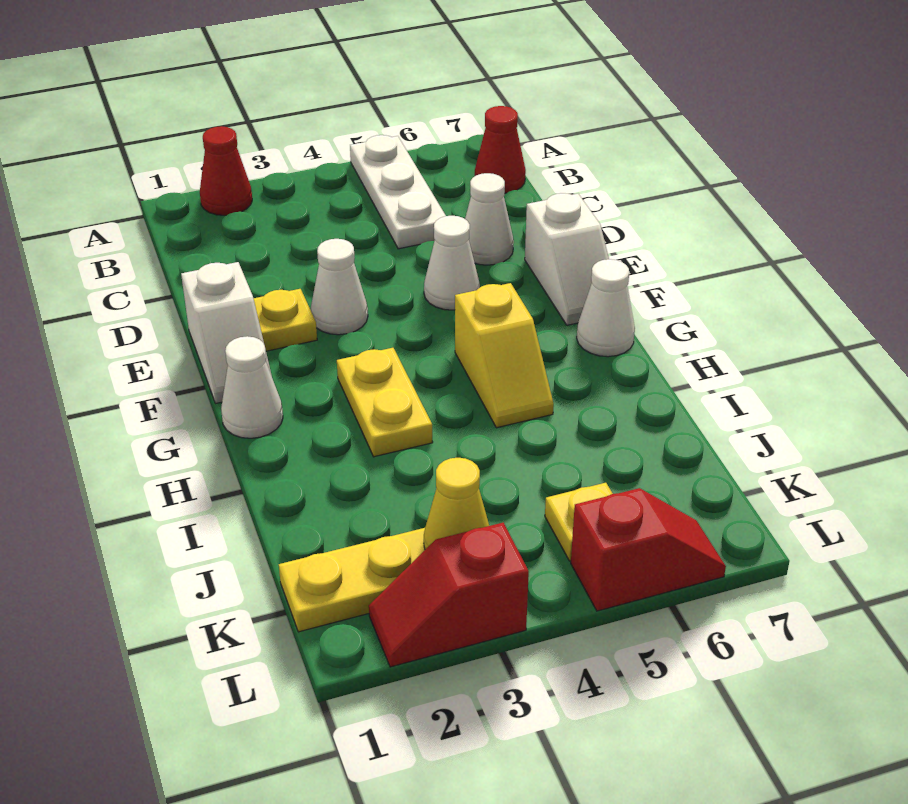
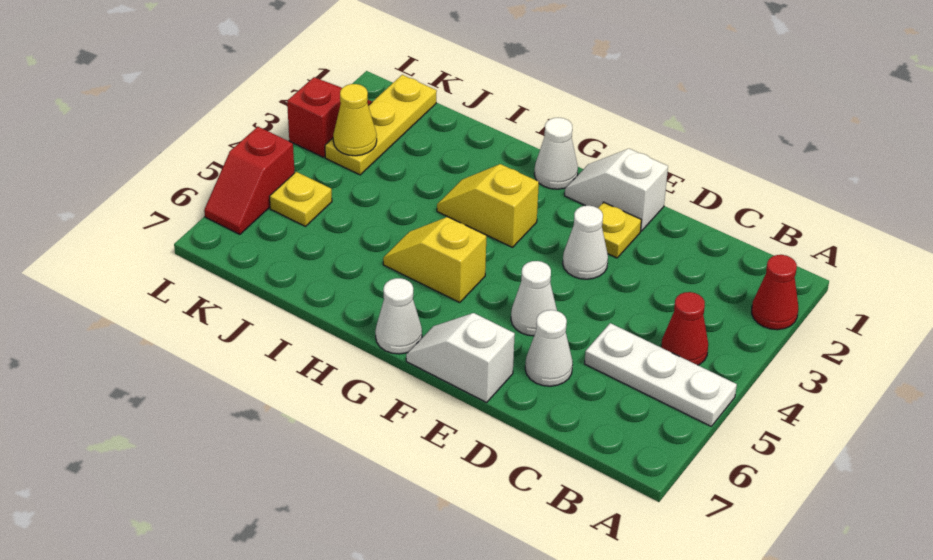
red cone B7 level 1 -> red cone B4 level 1
yellow plate G3:H3 level 1 -> yellow slope G3:H3 level 1 top G

